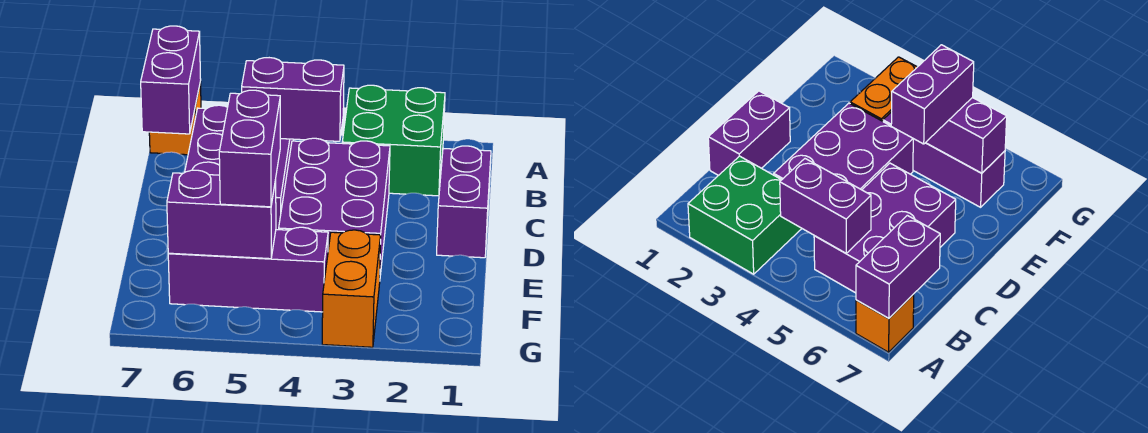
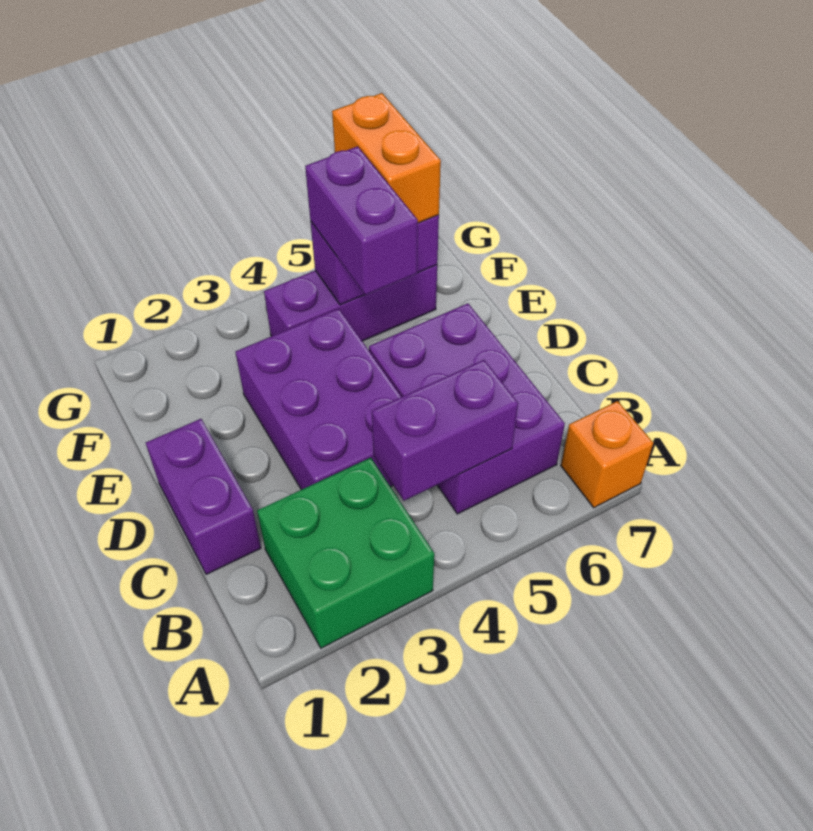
purple brick A7:B7 level 2 -> none
orange brick F3:G3 level 1 -> orange brick F6:G6 level 3

